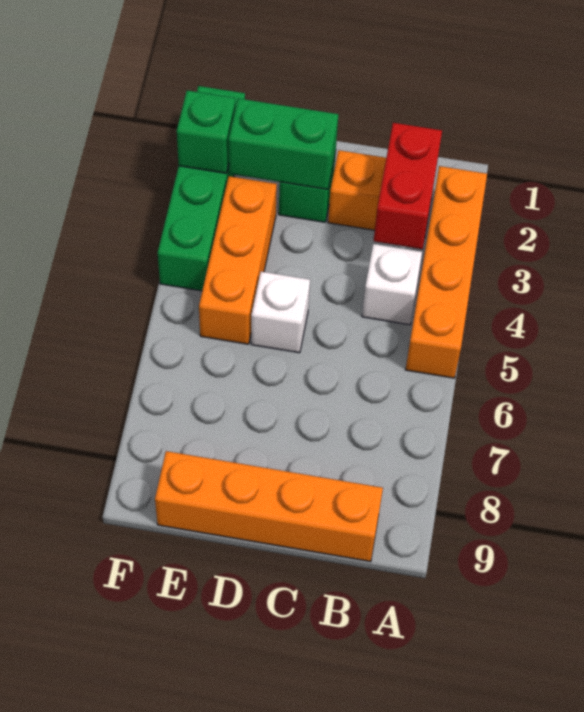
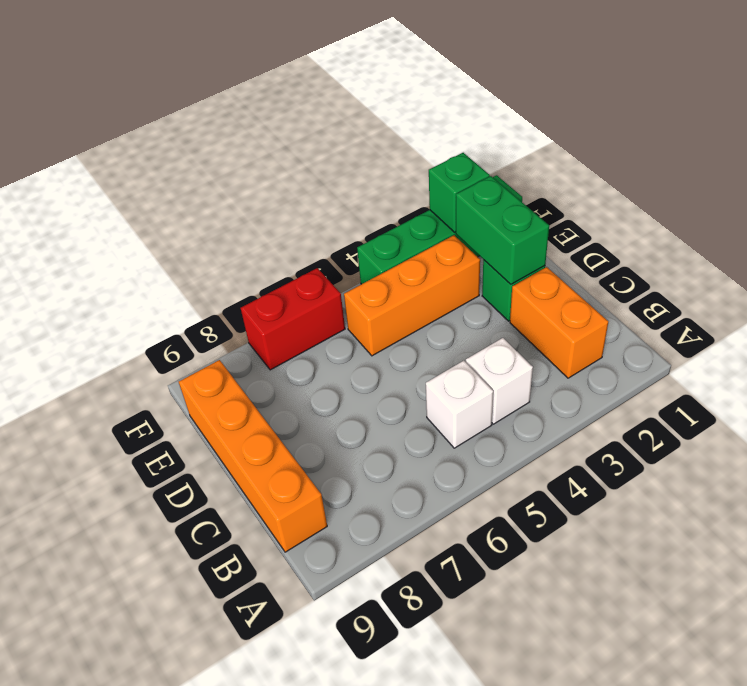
orange brick A2:A5 level 1 -> none
red brick B2:B3 level 2 -> red brick F6:F7 level 1
white brick D5 level 1 -> white brick B5 level 1

